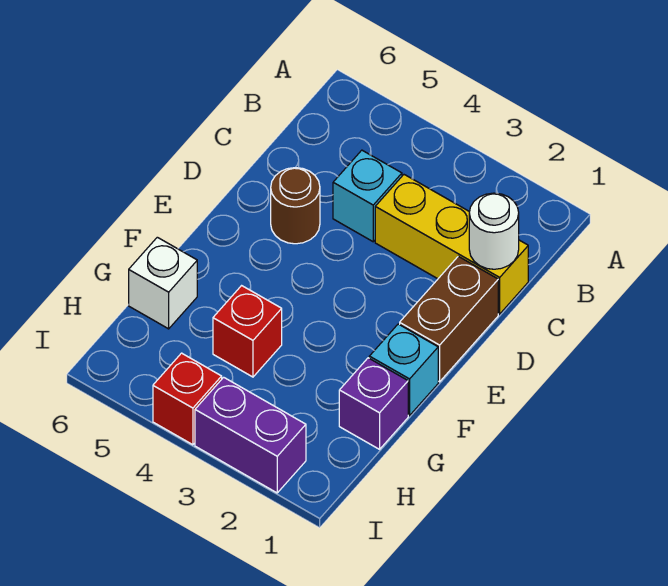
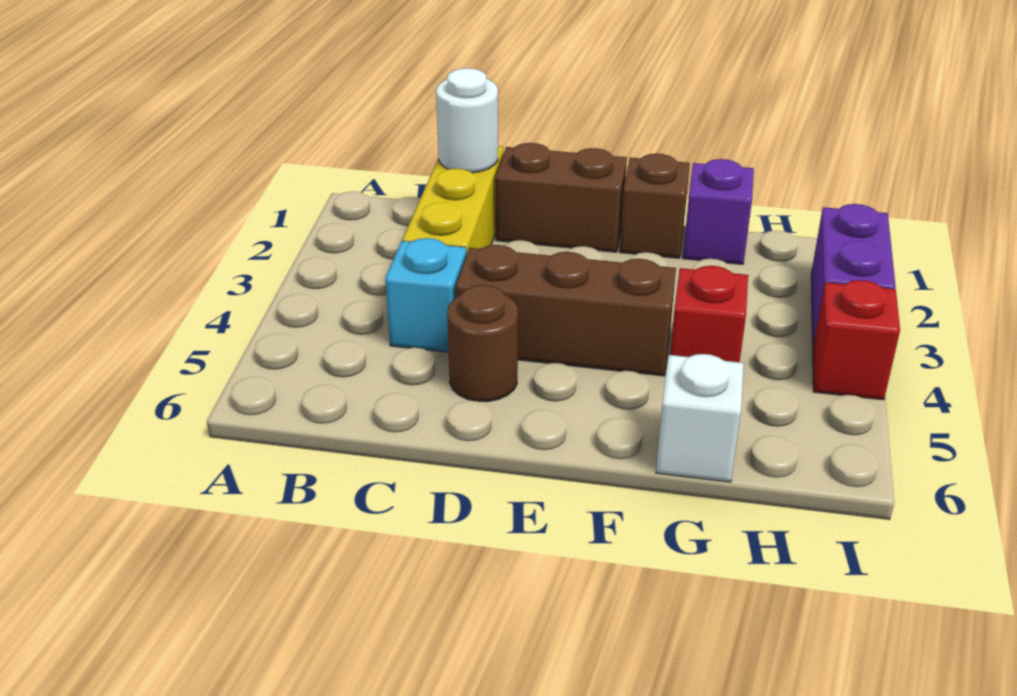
none -> brown brick D4:F4 level 1
cyan brick F1 level 1 -> brown brick F1 level 1

